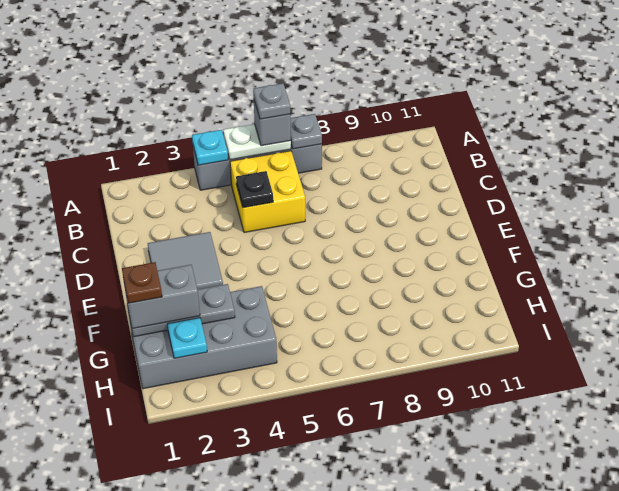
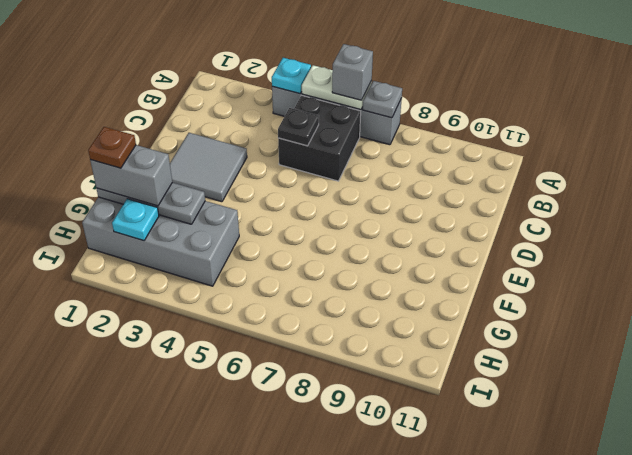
grey plate A6 level 4 -> none
yellow brick B5:C6 level 1 -> black brick B5:C6 level 1

